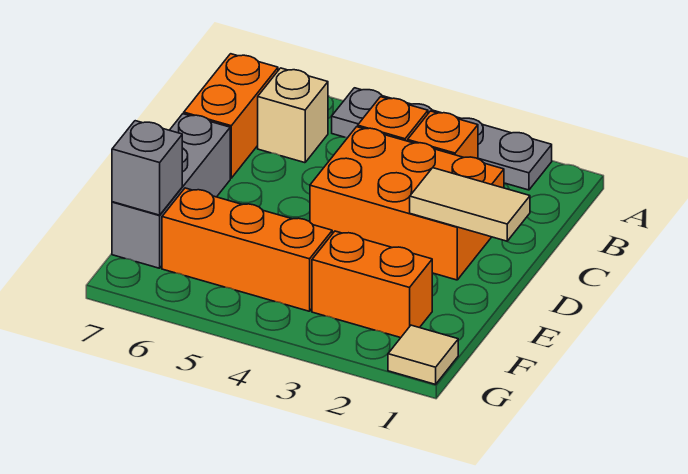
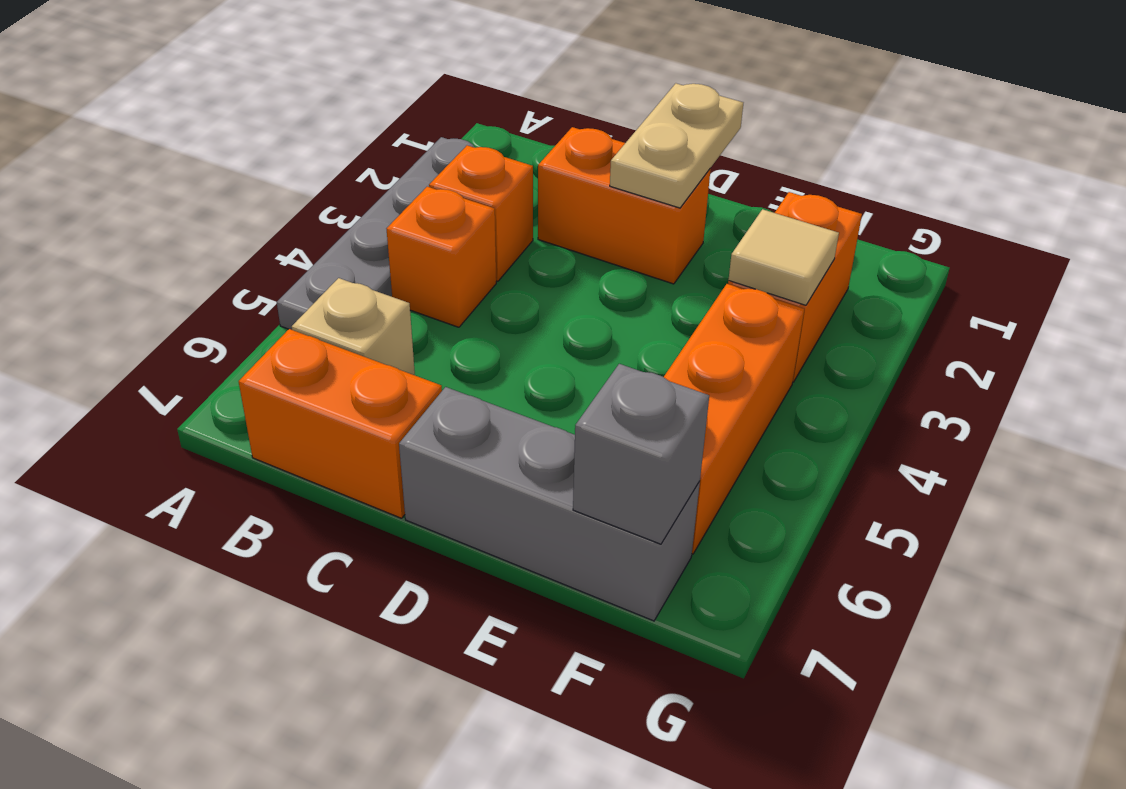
orange brick C2:D4 level 1 -> orange brick C2:D2 level 1
tan tile D1:D2 level 2 -> tan plate D1:D2 level 2
tan tile G1 level 1 -> tan tile F3 level 2

